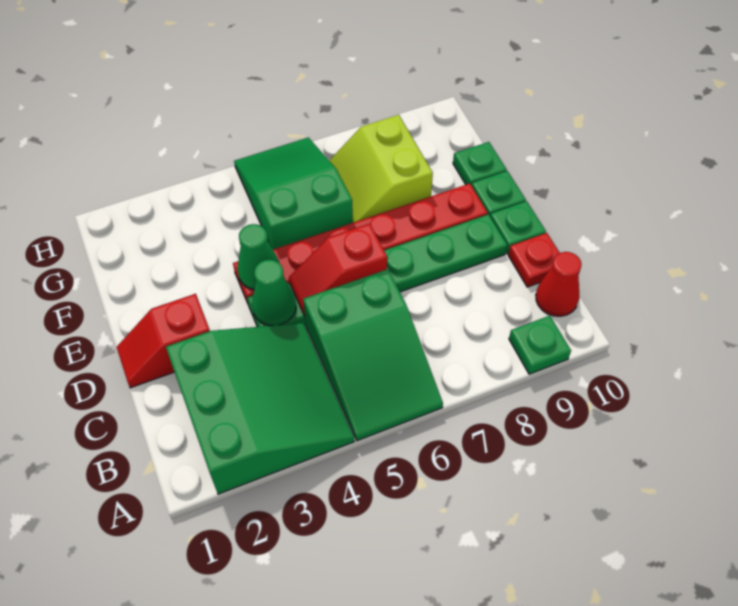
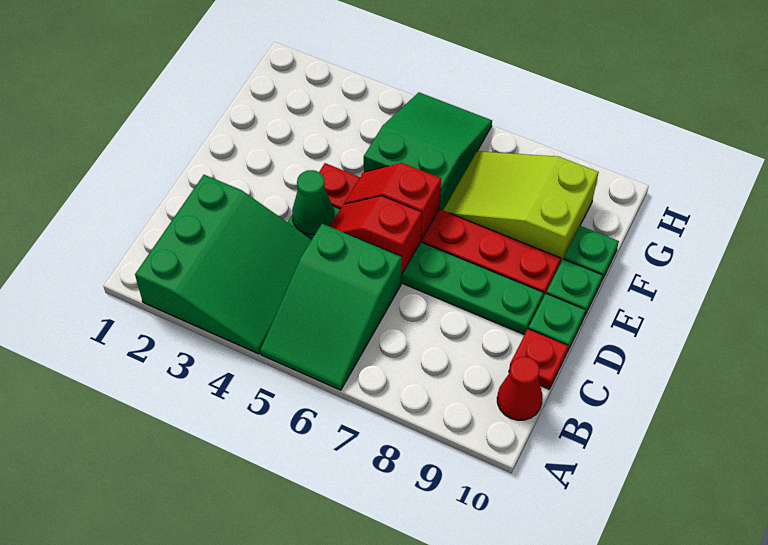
green plate A9 level 1 -> none
red slope D1:D2 level 1 top 2 -> red slope E5:E6 level 2 top 6
green cone E4 level 2 -> none
lime slope F7:G8 level 1 top 8 -> lime slope F7:G9 level 1 top 9

